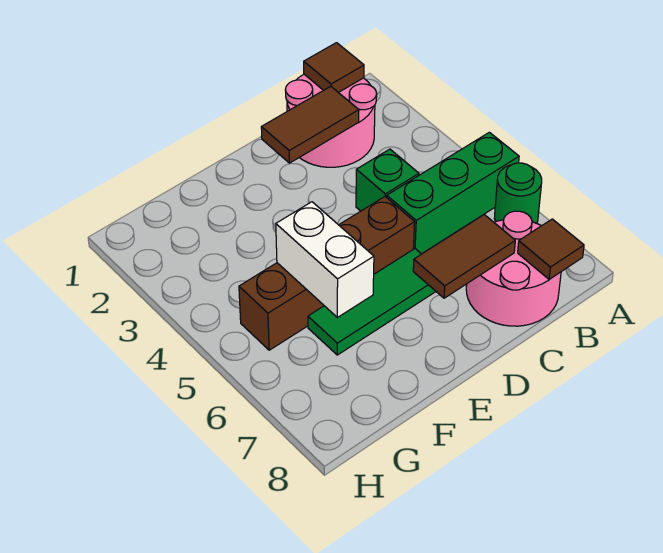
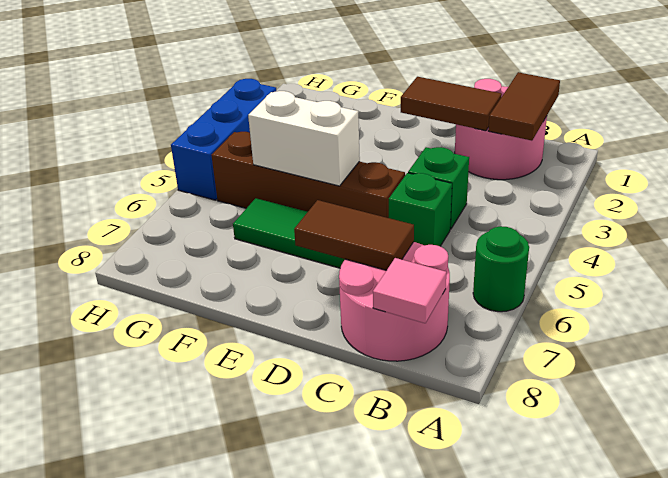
green brick A5:C5 level 1 -> green brick C5 level 1
brown tile B1 level 2 -> brown tile B1:B2 level 2
brown tile B8 level 2 -> pink tile B8 level 2
white brick F5:F6 level 2 -> white brick E5:F5 level 2
none -> blue brick H3:H5 level 1

